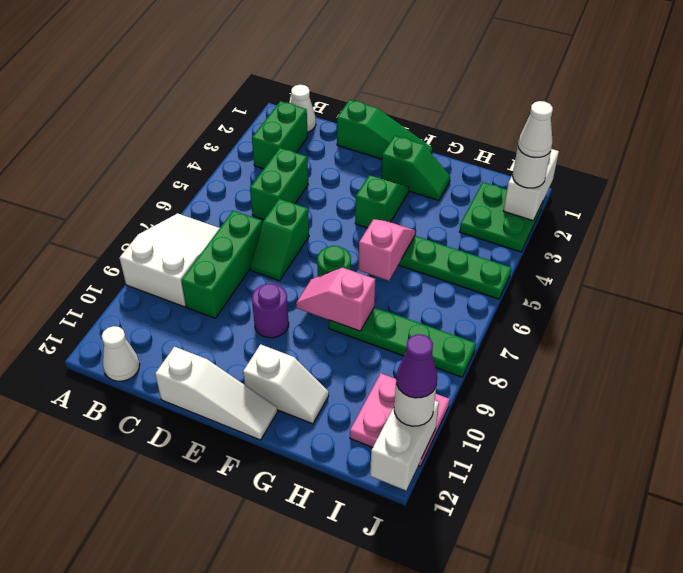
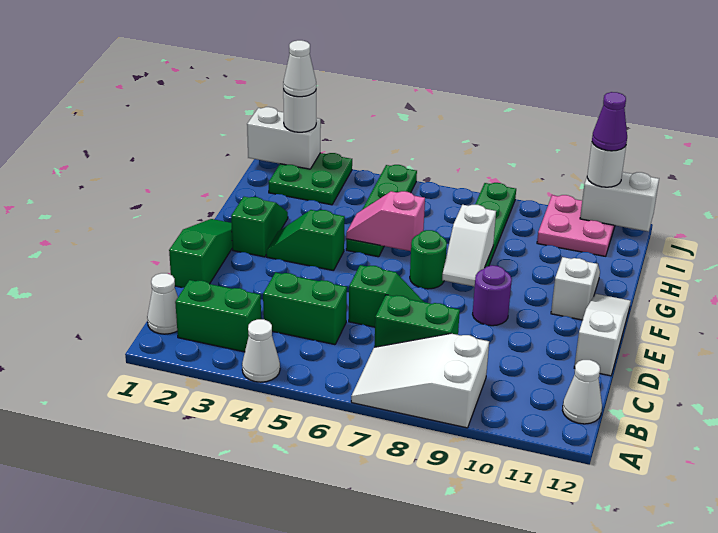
none -> white cone A4 level 1
green brick C7:C9 level 1 -> green brick C7:C8 level 1
pink slope F8:G8 level 2 top G -> white slope F8:G8 level 2 top G

